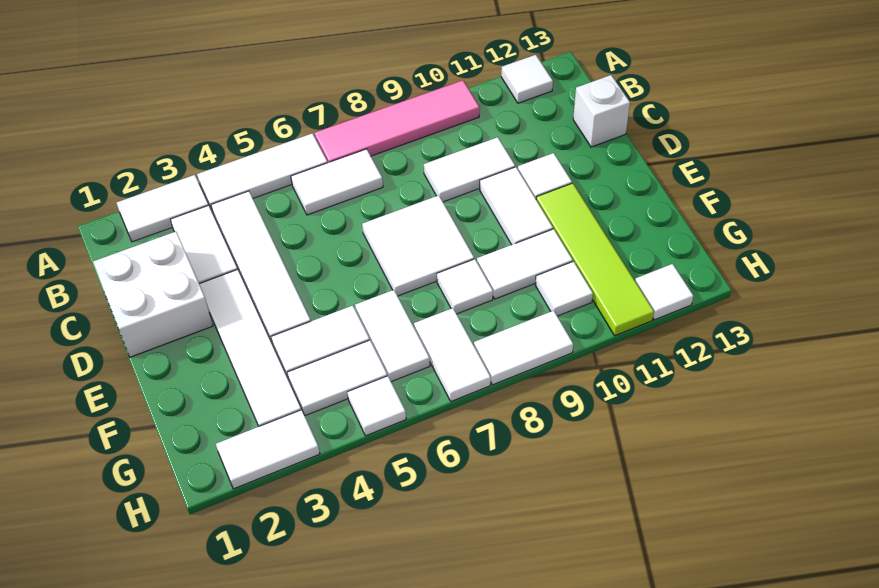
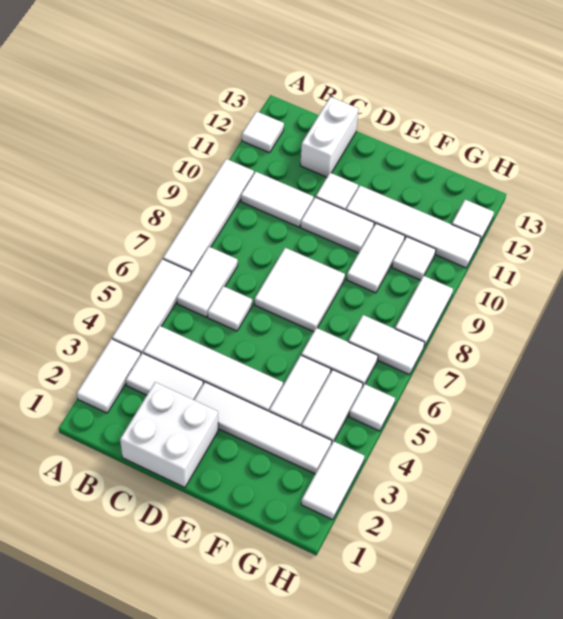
pink tile A7:A10 level 1 -> white tile A7:A10 level 1
white tile C9:C10 level 1 -> white tile B10:C10 level 1
white brick C13 level 1 -> white brick C12:C13 level 1
lime tile E11:H11 level 1 -> white tile E11:H11 level 1
white tile F8 level 1 -> white tile C6 level 1

